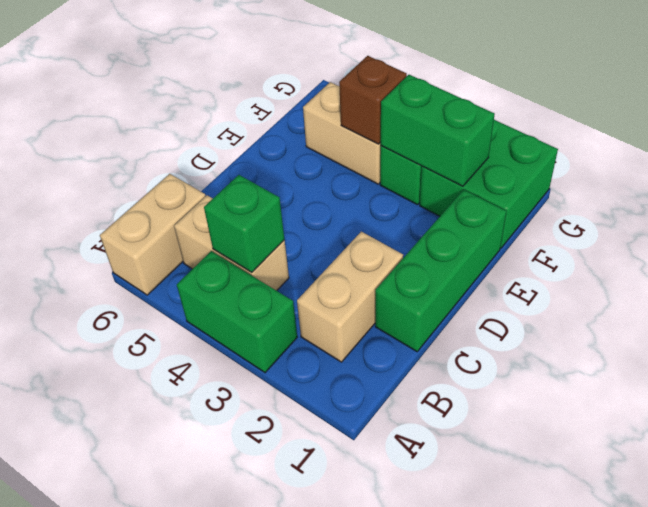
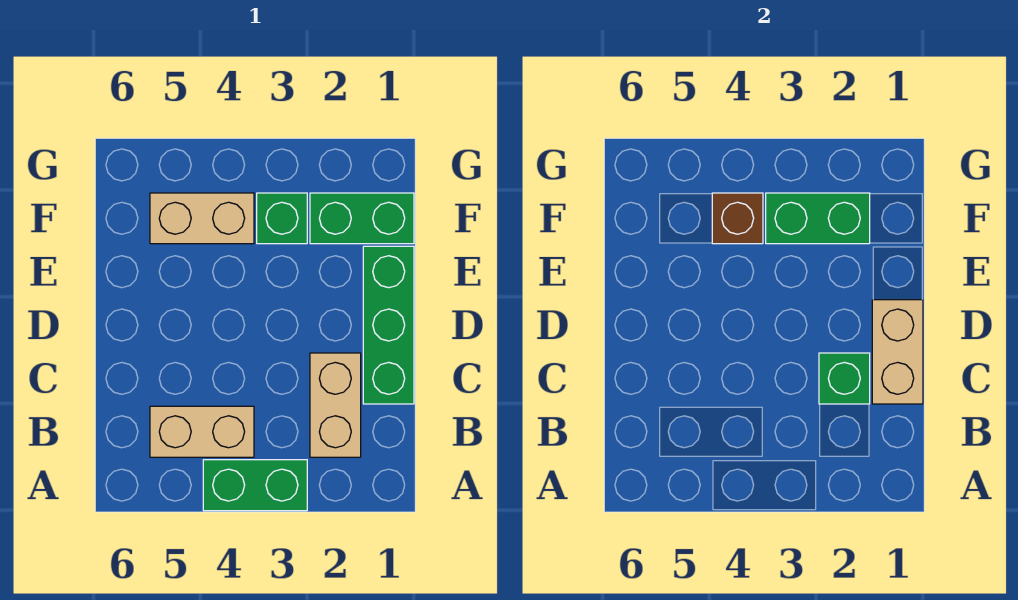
tan brick A6:B6 level 1 -> tan brick C1:D1 level 2
green brick B4 level 2 -> green brick C2 level 2
green brick F1:G2 level 1 -> green brick F1:F2 level 1

